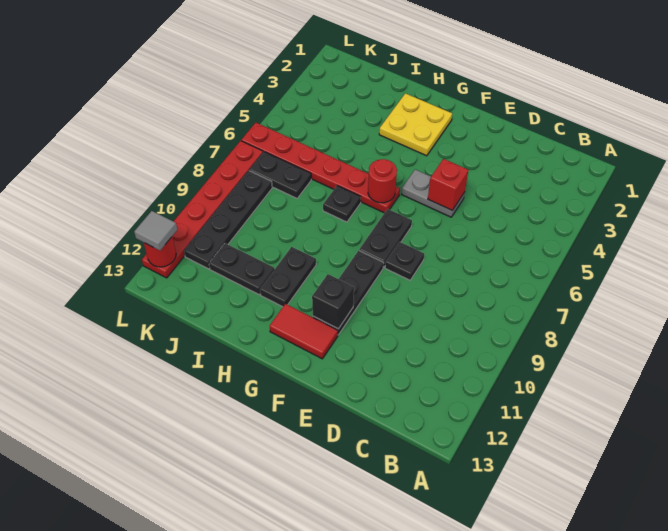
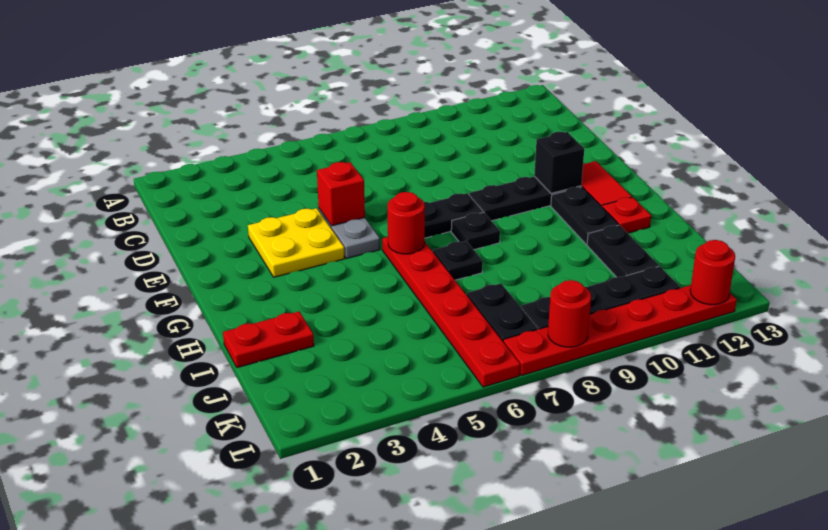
black plate E8 level 1 -> black plate G8 level 1
yellow plate G2:H3 level 1 -> yellow plate E3:F4 level 1
black plate H10:H11 level 1 -> black plate G11:H11 level 1
none -> red plate H12 level 1
none -> red plate I1:I2 level 1
none -> red round brick L8 level 2
grey tile L12 level 3 -> none

